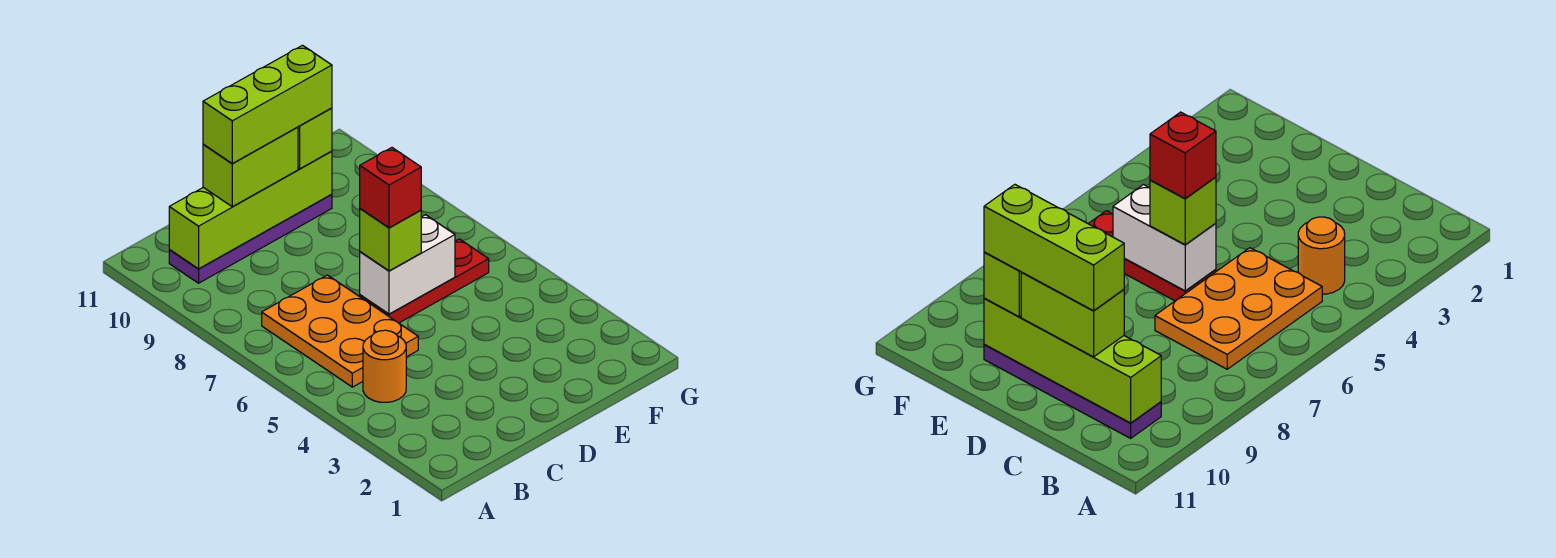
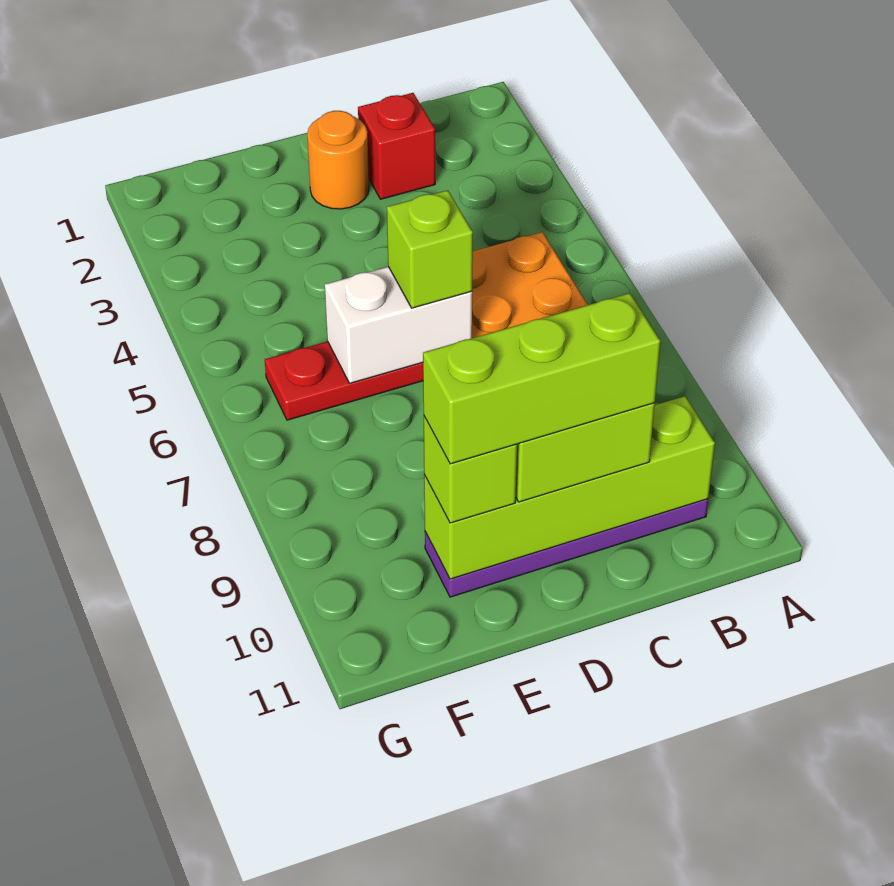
orange round brick B4 level 1 -> orange round brick D2 level 1
red brick D6 level 4 -> red brick C2 level 1

